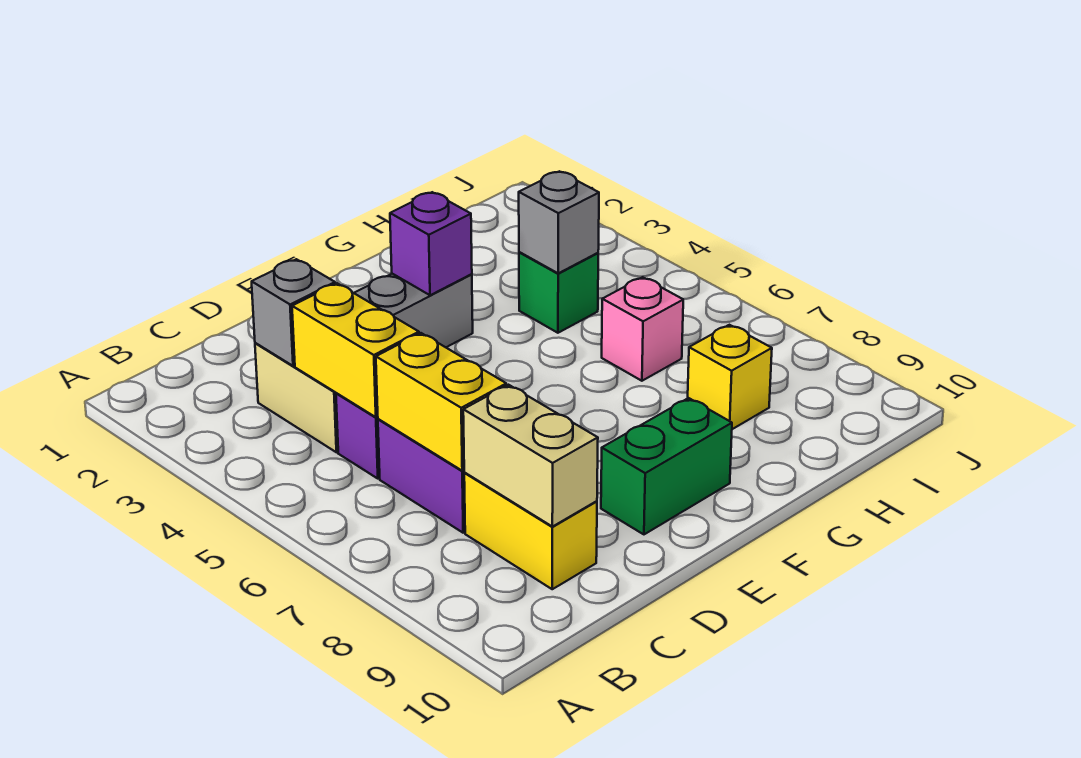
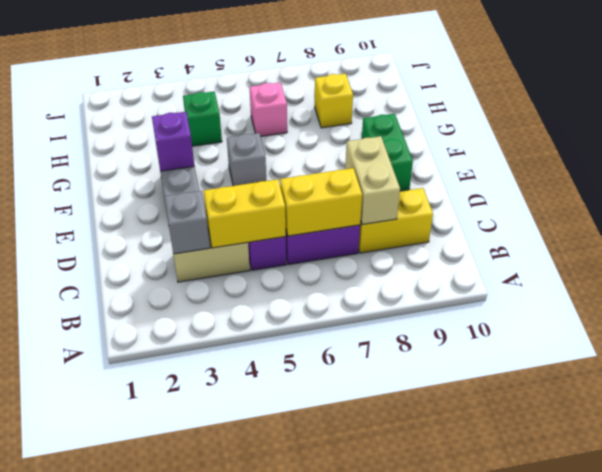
tan brick C8:C9 level 2 -> tan brick C8:D8 level 2
grey brick H4 level 2 -> grey brick F5 level 1

